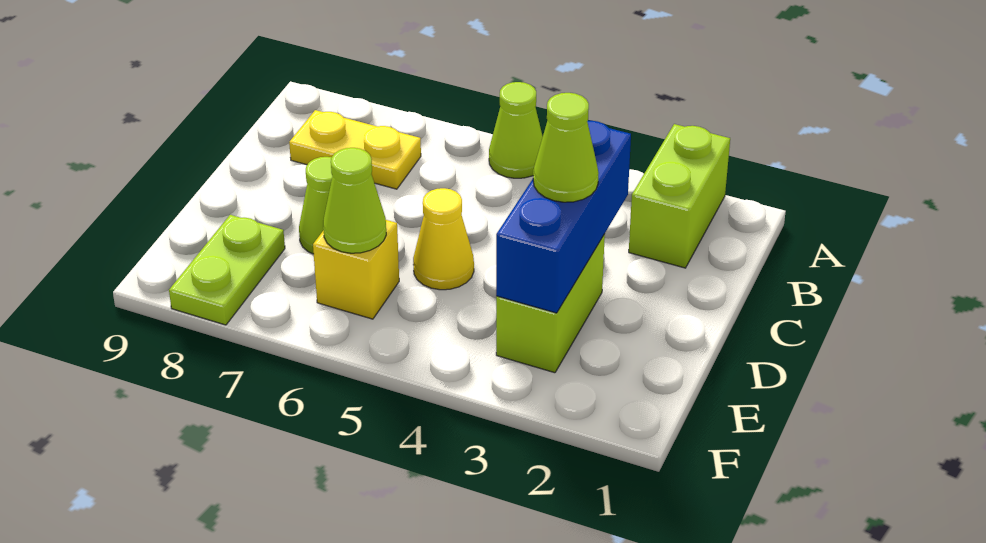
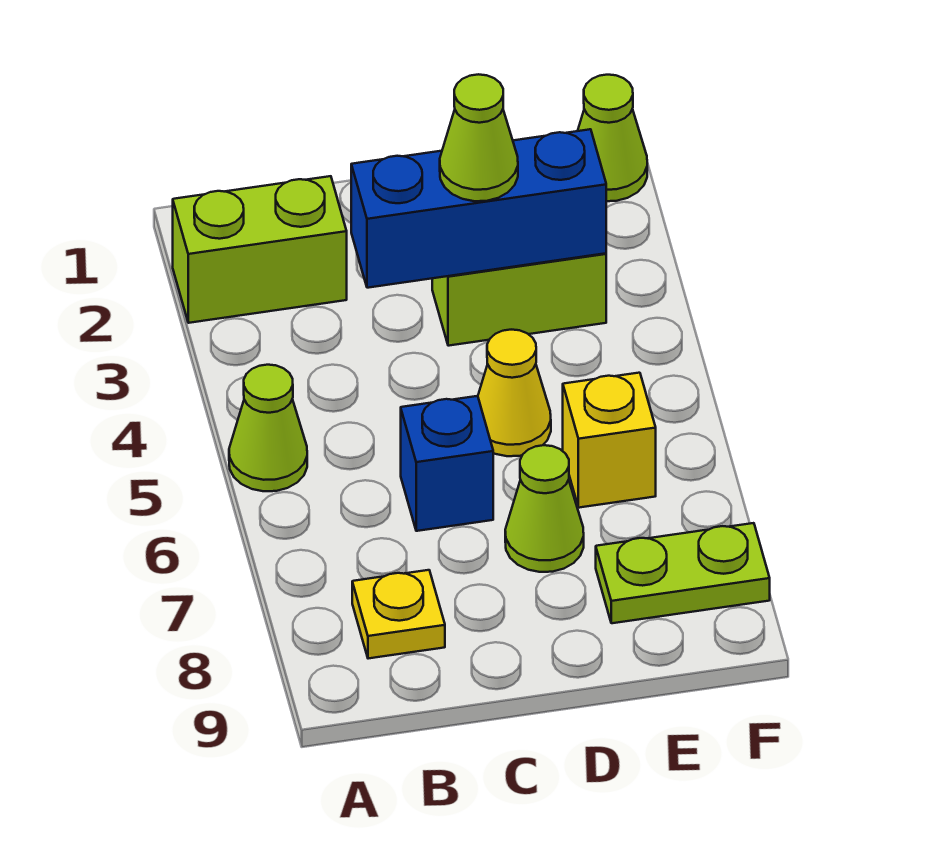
yellow plate B7:B8 level 1 -> yellow plate B8 level 1
none -> blue brick C6 level 1
lime cone E6 level 2 -> lime cone F1 level 1

